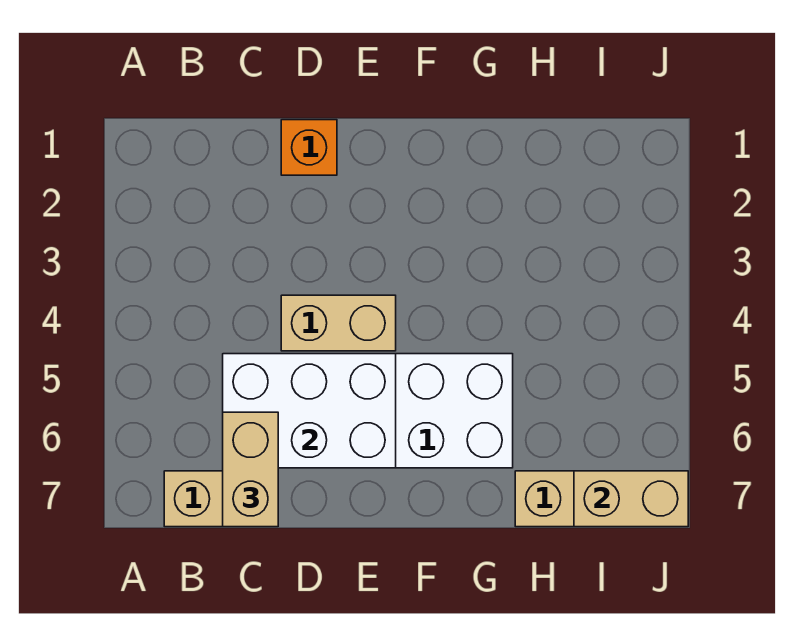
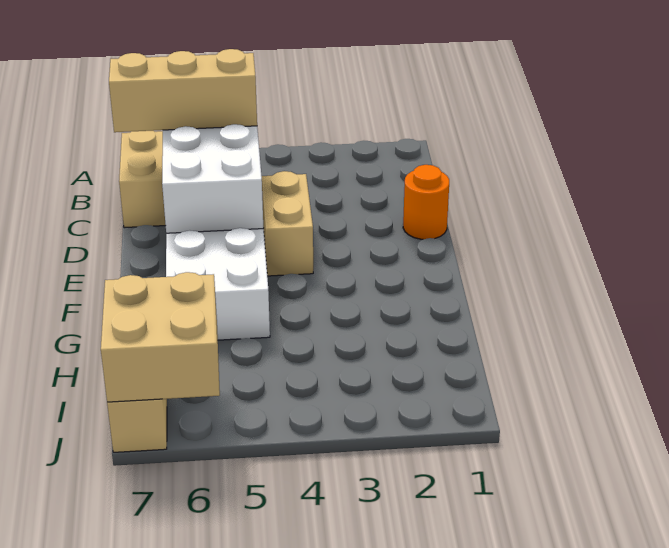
tan brick C6:C7 level 3 -> tan brick C5:C7 level 3
orange brick D1 level 1 -> orange round brick D1 level 1
tan brick I7:J7 level 2 -> tan brick I6:J7 level 2

